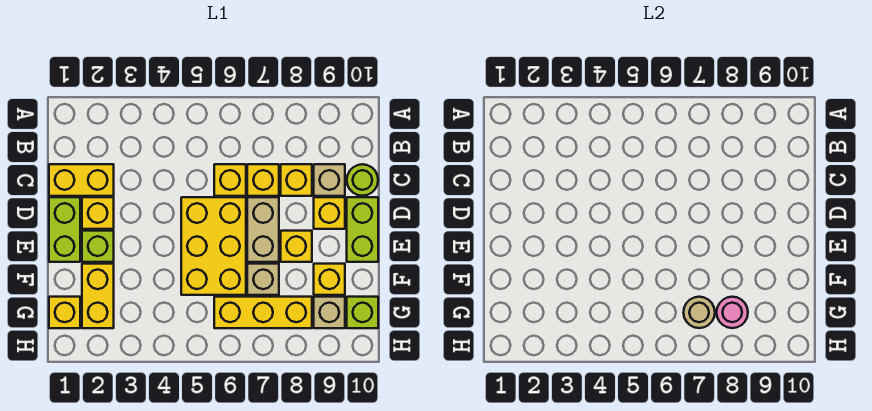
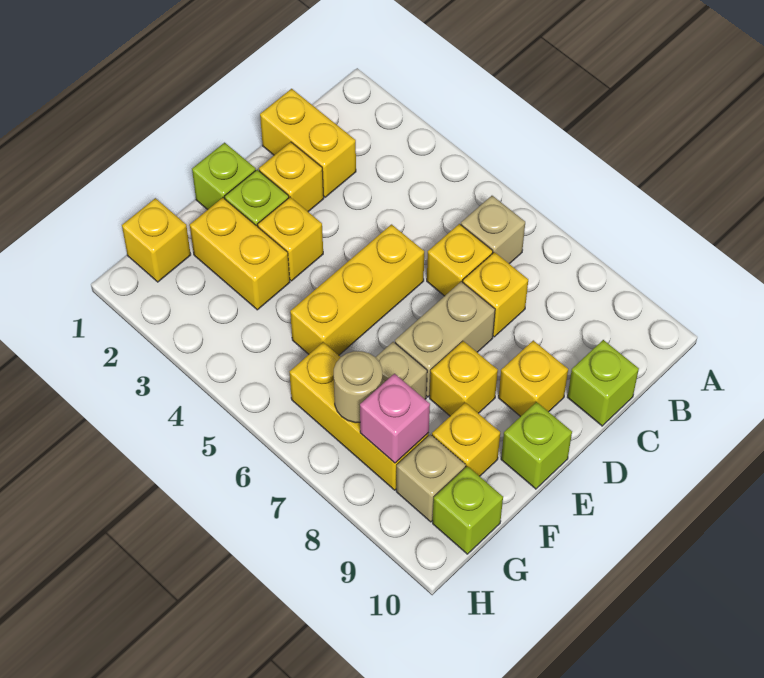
yellow brick C8 level 1 -> yellow brick E3 level 1
tan brick C9 level 1 -> tan brick B6 level 1
lime round brick C10 level 1 -> lime brick C10 level 1
lime brick D1:E1 level 1 -> lime brick E1 level 1
yellow brick D5:F6 level 1 -> yellow brick D5:F5 level 1
lime brick D10:E10 level 1 -> lime brick E10 level 1
yellow brick F2:G2 level 1 -> yellow brick F2:F3 level 1
pink round brick G8 level 2 -> pink brick G8 level 2

